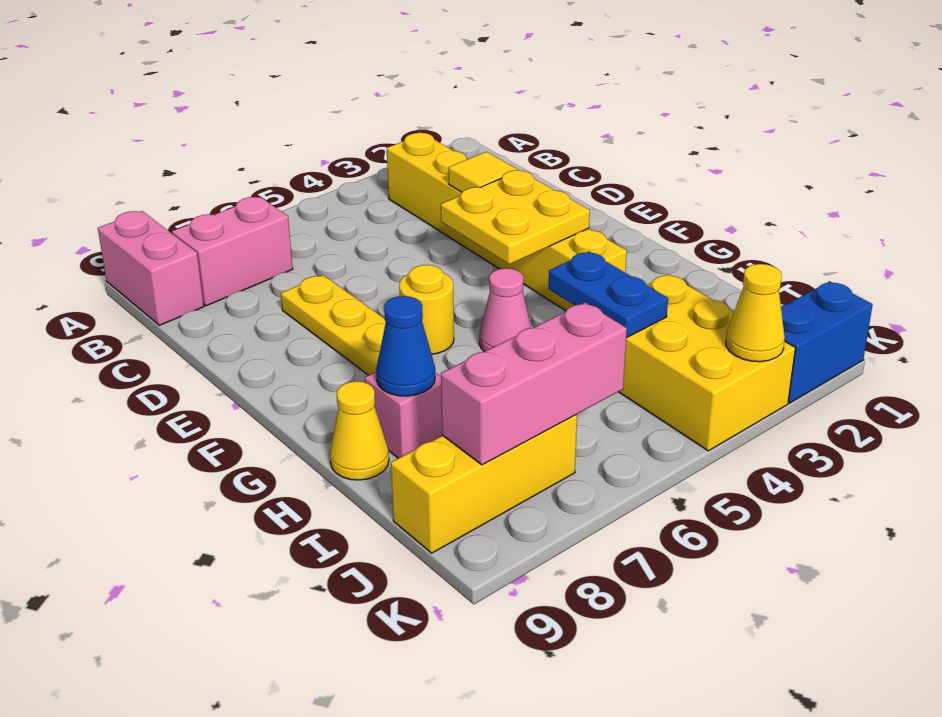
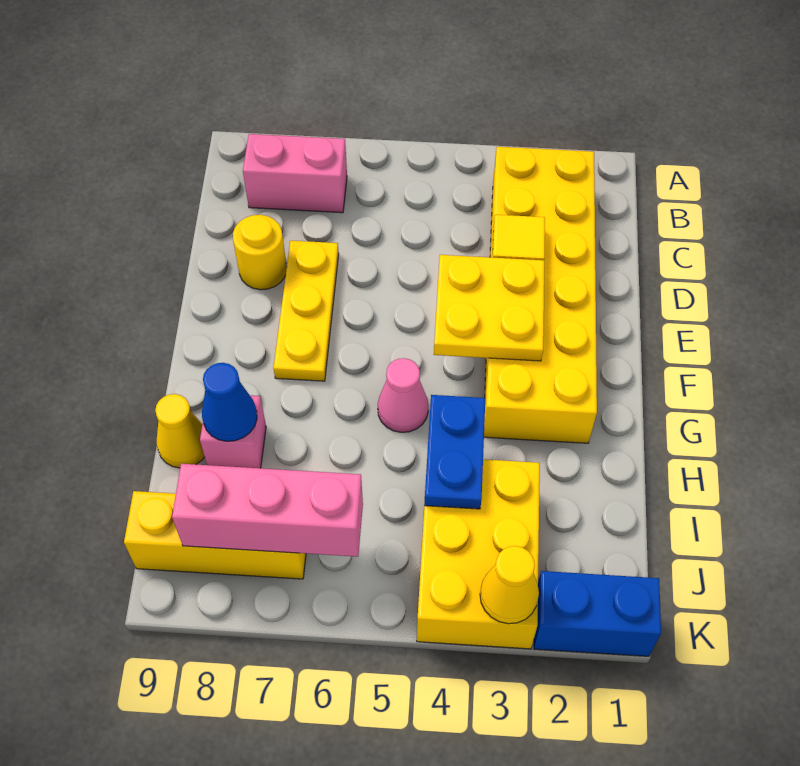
pink brick A9:B9 level 1 -> none
yellow brick B3:G3 level 1 -> yellow brick B2:G3 level 1
yellow round brick F6 level 1 -> yellow round brick D8 level 1

